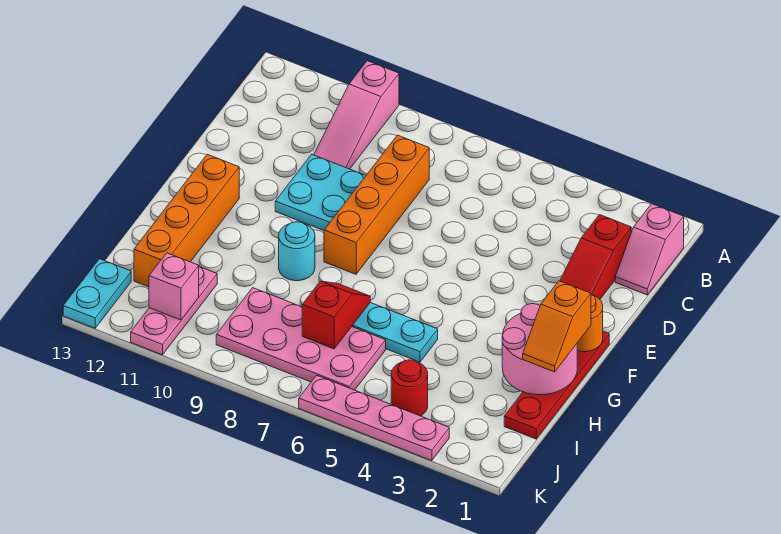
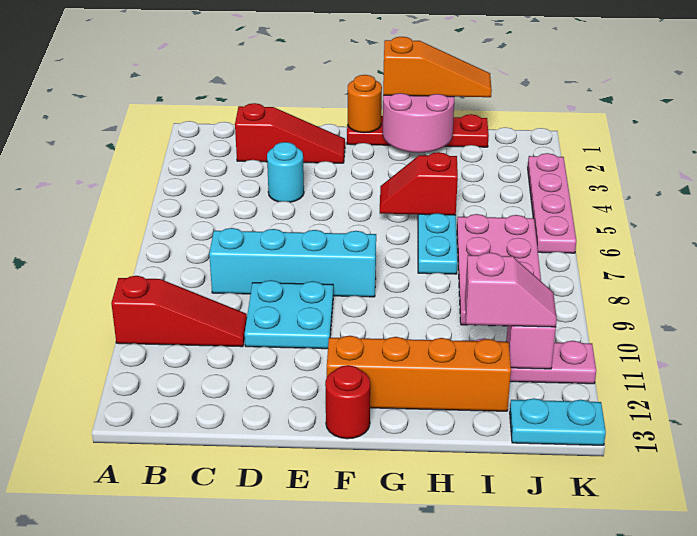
pink slope A10:C10 level 1 top A -> red slope A10:C10 level 1 top A
pink slope B1:C1 level 1 top B -> pink slope I11:J11 level 3 top I
orange brick C8:F8 level 1 -> cyan brick C8:F8 level 1
orange slope G1:H1 level 3 top G -> orange slope G1:I1 level 3 top G
cyan round brick G9 level 1 -> cyan round brick D4 level 1
red slope H7:I7 level 2 top I -> red slope G5:H5 level 2 top H
red round brick J4 level 1 -> red round brick F13 level 1

